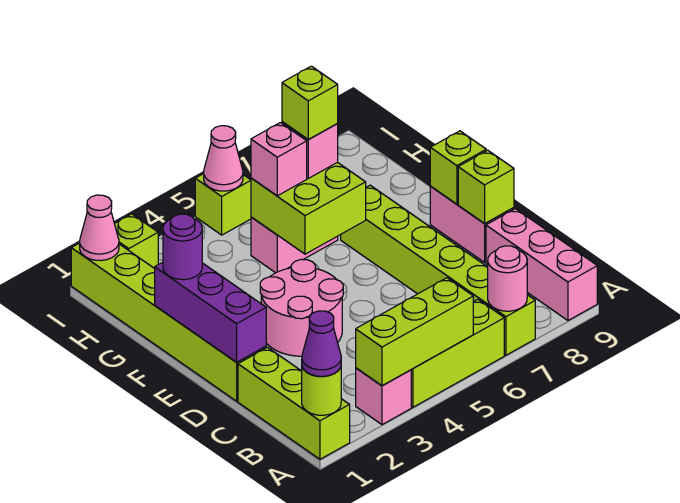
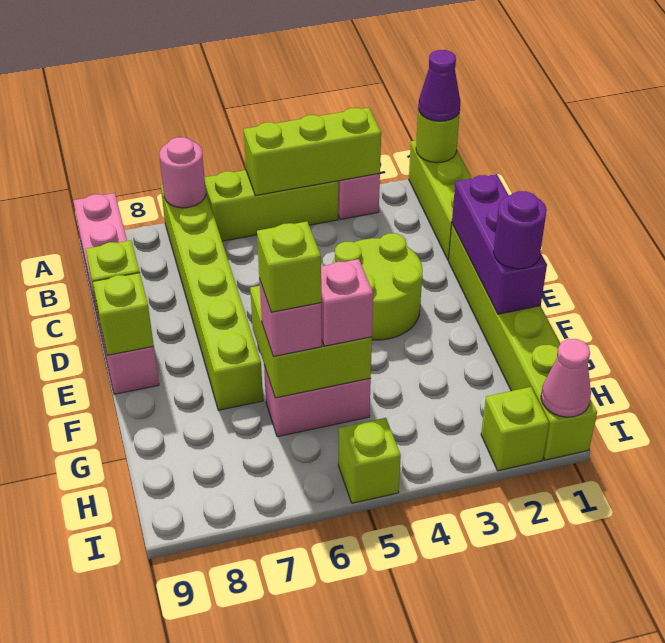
pink round brick D3:E4 level 1 -> lime round brick D3:E4 level 1
pink cone I5 level 2 -> none

